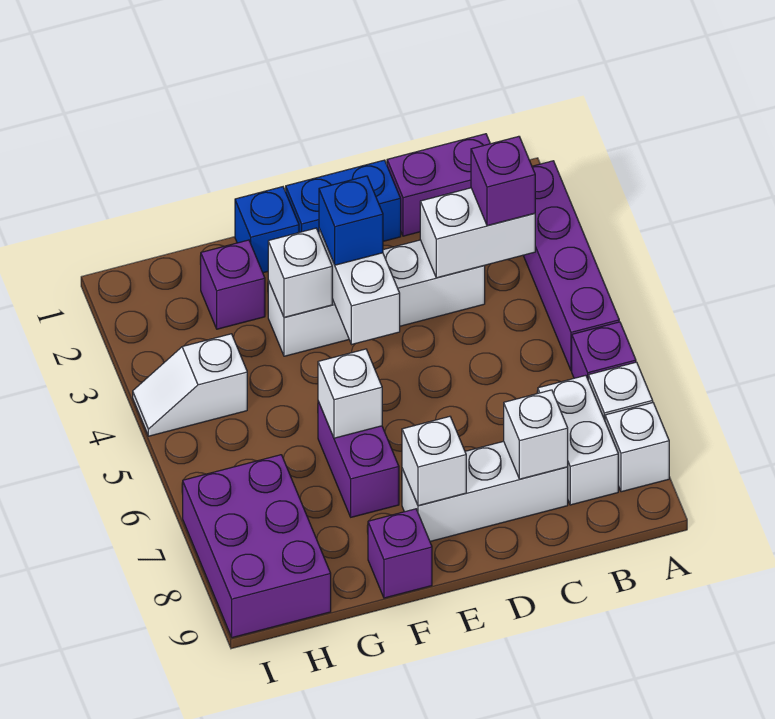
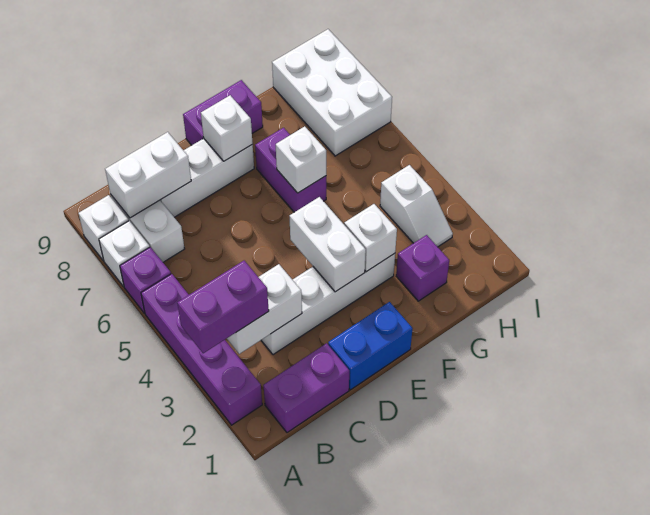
purple brick B3 level 3 -> purple brick A3:B3 level 3
white brick C8 level 2 -> white brick B8:C8 level 2
blue brick E3 level 3 -> none
blue brick F1 level 1 -> none
purple brick F9 level 1 -> purple brick E9:F9 level 1
white slope H4:I4 level 1 top H -> white slope H3:H4 level 1 top 4
purple brick H7:I9 level 1 -> white brick H7:I9 level 1

